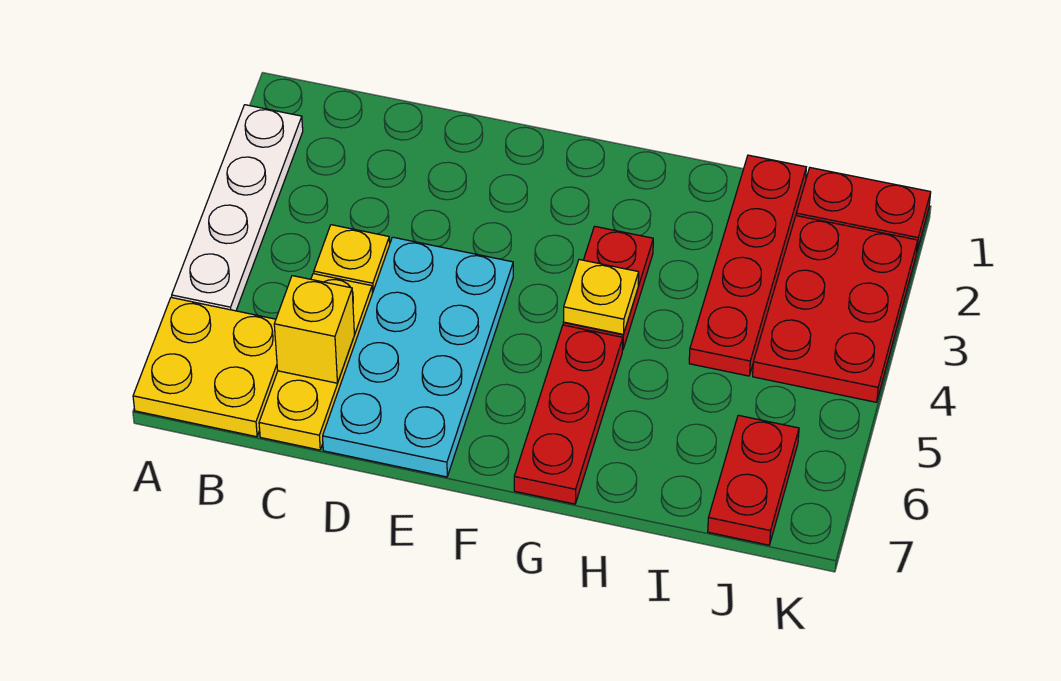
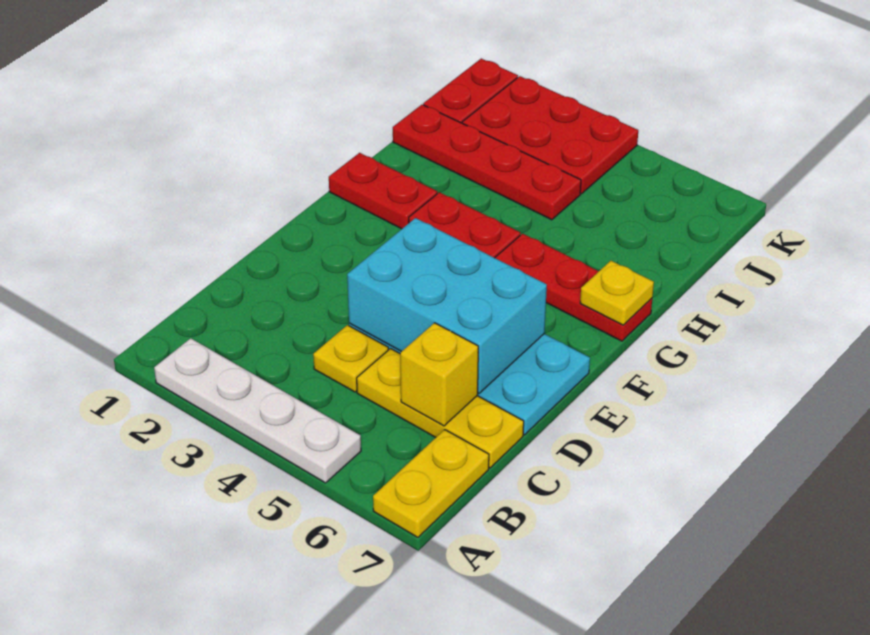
yellow plate A6:B7 level 1 -> yellow plate A7:B7 level 1
none -> cyan brick D4:E6 level 2
yellow plate G4 level 2 -> yellow plate G7 level 2
red plate J6:J7 level 1 -> red plate G1:G2 level 1

